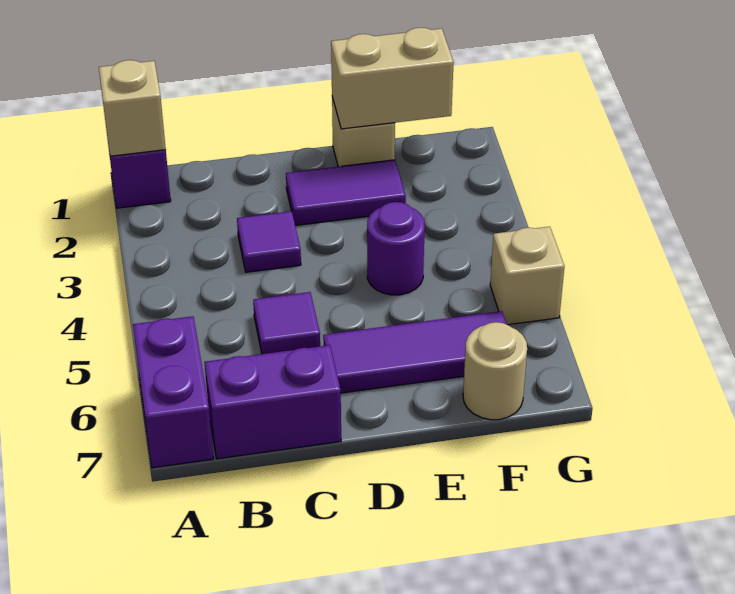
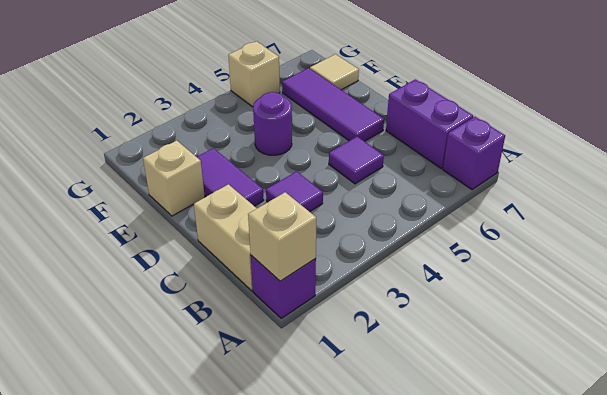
purple brick A6:A7 level 1 -> purple brick A7 level 1
tan brick E1:F1 level 2 -> tan brick B1:C1 level 1
tan round brick F7 level 1 -> tan tile F7 level 1

